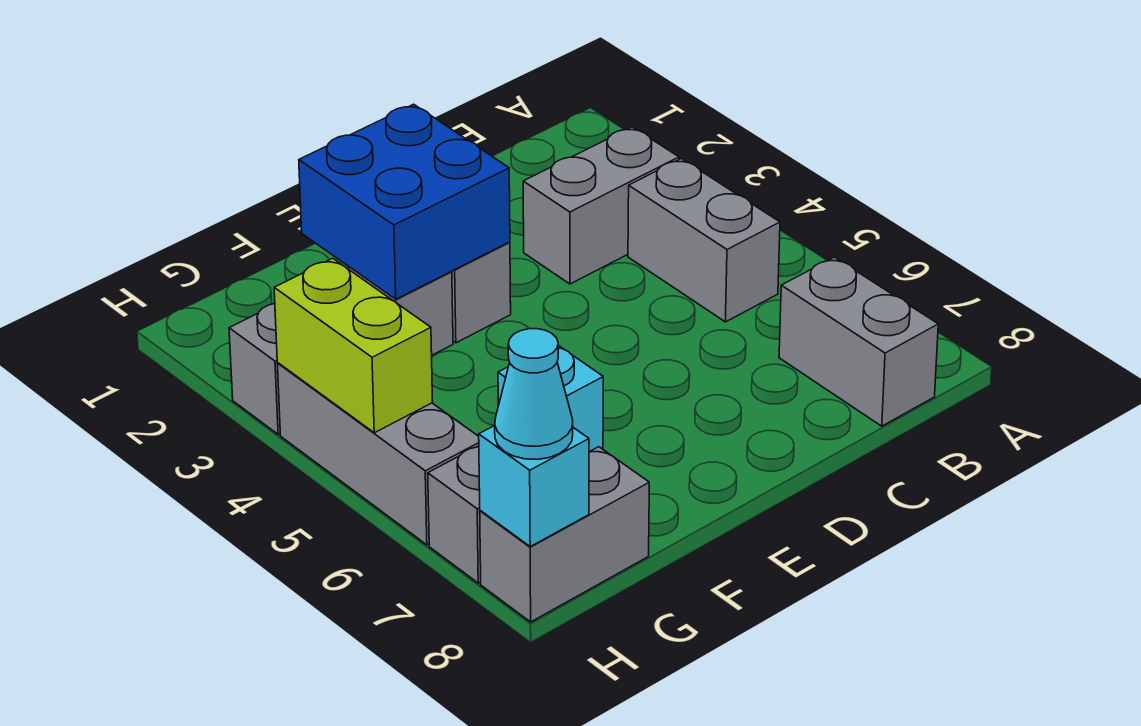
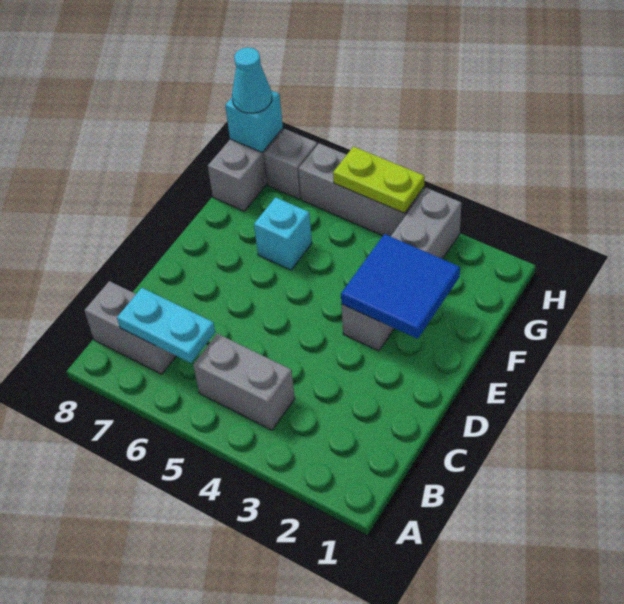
grey brick B3:C3 level 1 -> none
none -> cyan plate B6:B7 level 2
blue brick E2:F3 level 2 -> blue tile E2:F3 level 2
lime brick H4:H5 level 2 -> lime plate H4:H5 level 2

